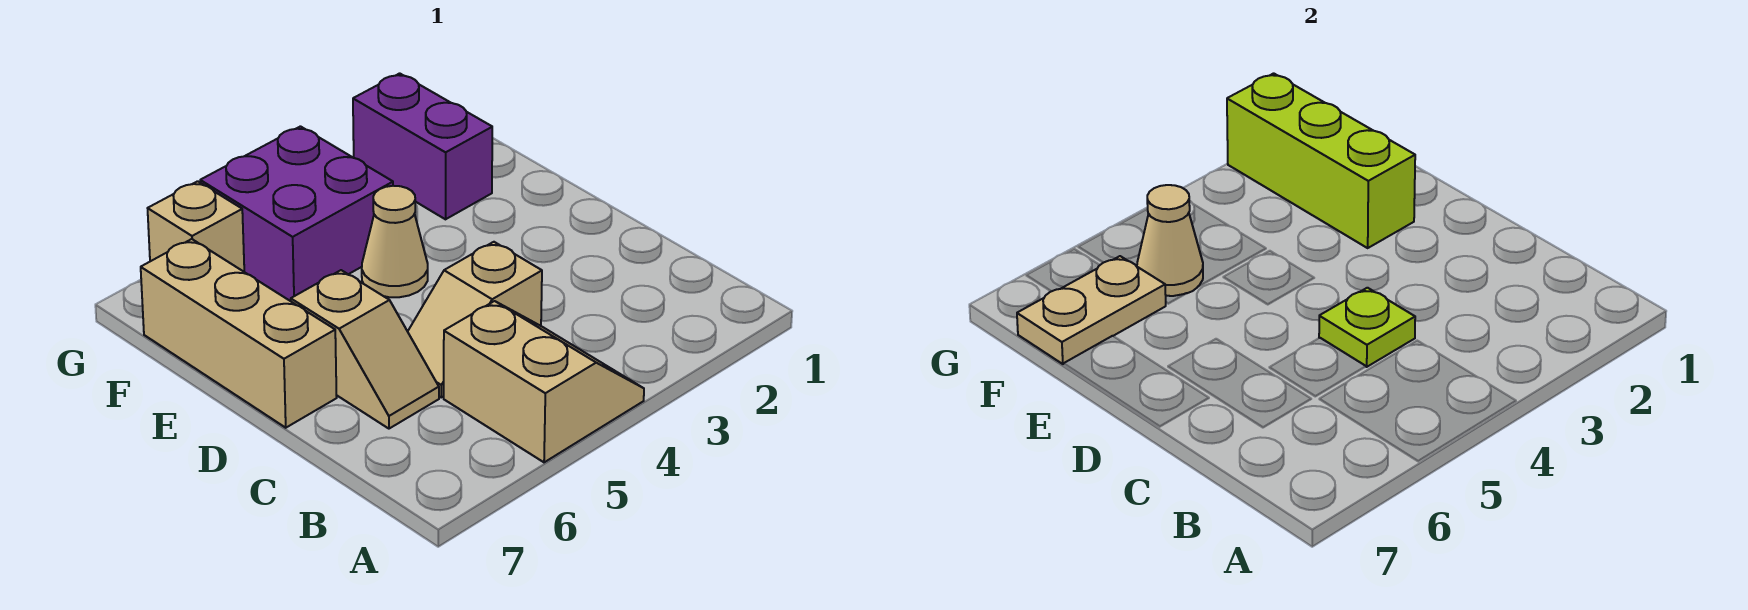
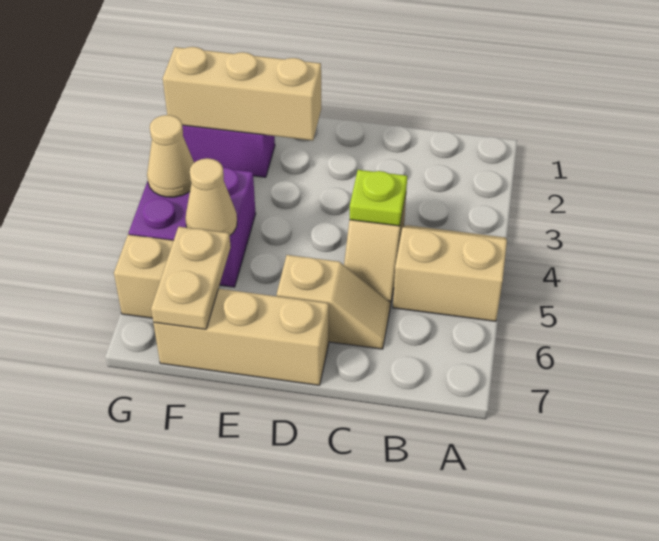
lime brick E2:G2 level 2 -> tan brick E2:G2 level 2
tan cone E4 level 1 -> tan cone G4 level 2

